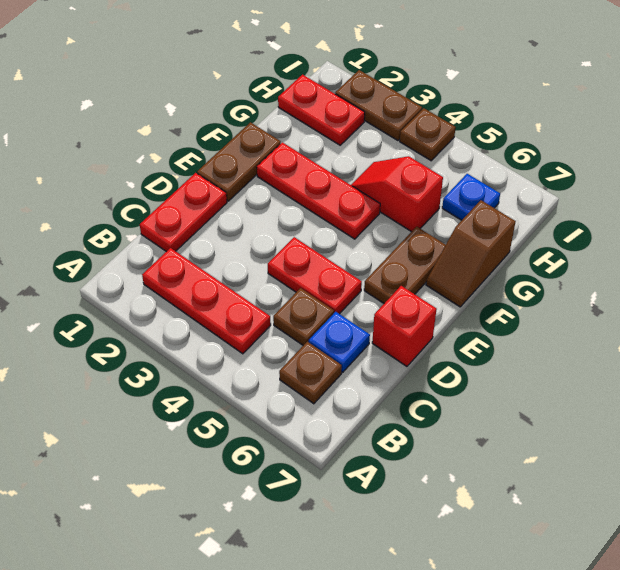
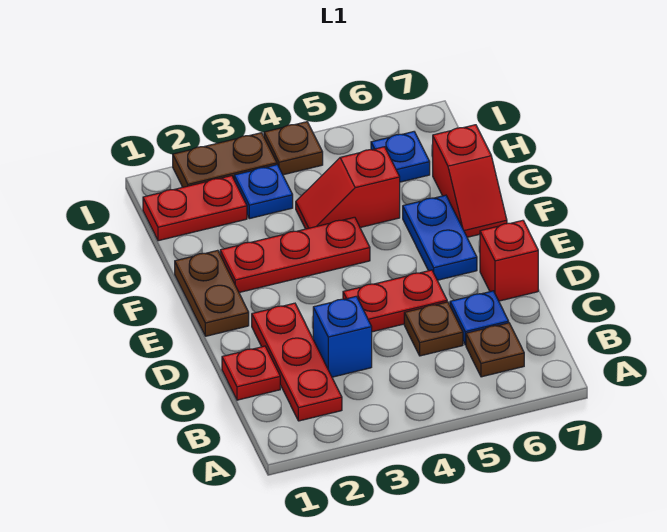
red plate B2:B4 level 1 -> red plate B2:D2 level 1
red plate C1:D1 level 1 -> red plate C1 level 1
none -> blue brick C3 level 1
brown plate E6:F6 level 1 -> blue plate E6:F6 level 1
brown slope F7:G7 level 1 top G -> red slope F7:G7 level 1 top G
none -> blue plate H3 level 1

